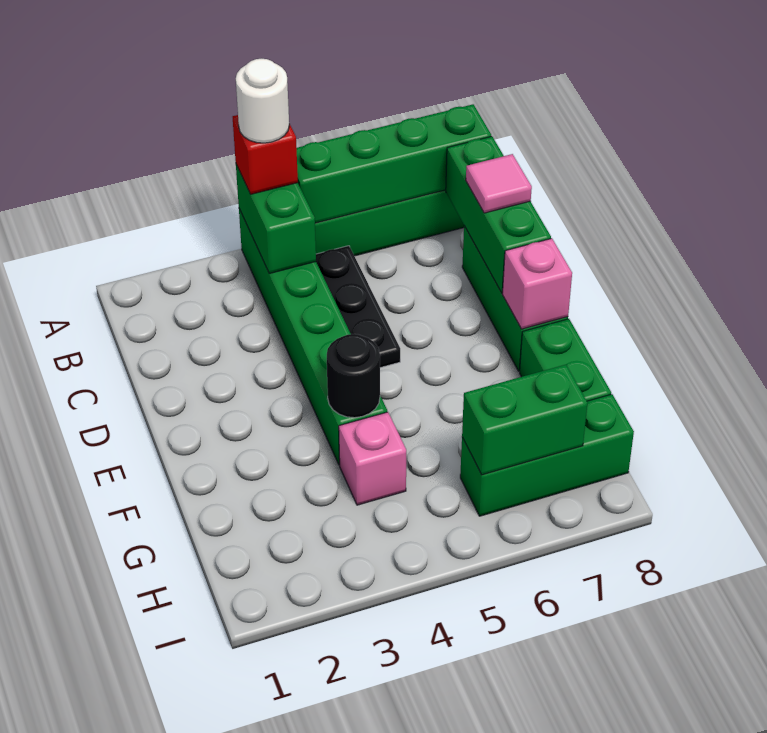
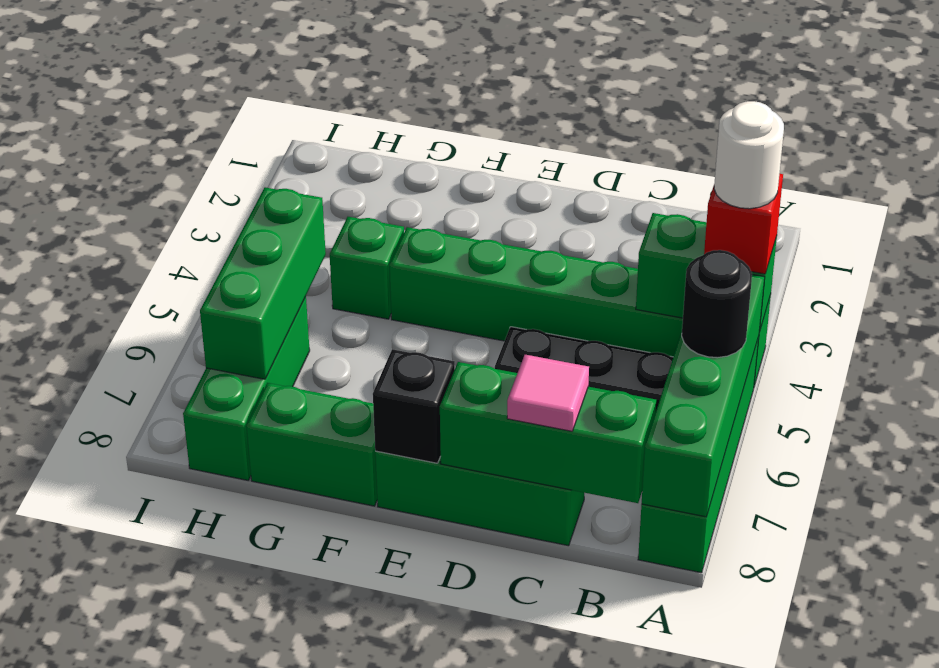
pink brick E8 level 2 -> black brick E8 level 2
black round brick F4 level 2 -> black round brick A6 level 3
pink brick G4 level 1 -> green brick G4 level 1
green brick H6:H7 level 2 -> green brick H5:H7 level 2

